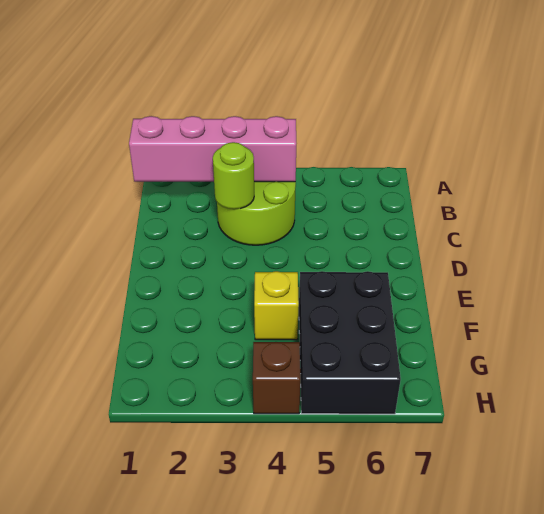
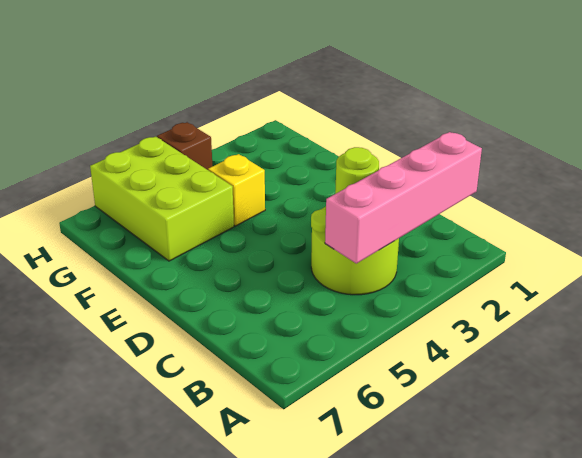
black brick F5:H6 level 1 -> lime brick F5:H6 level 1

